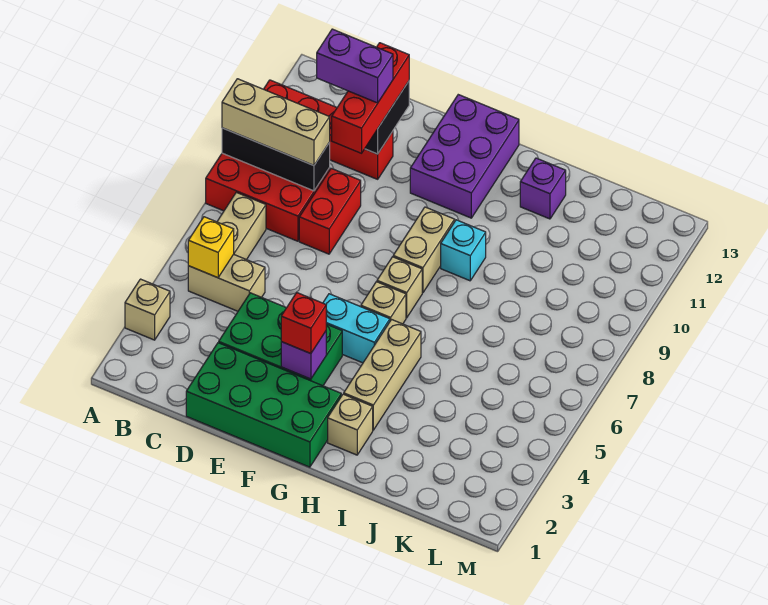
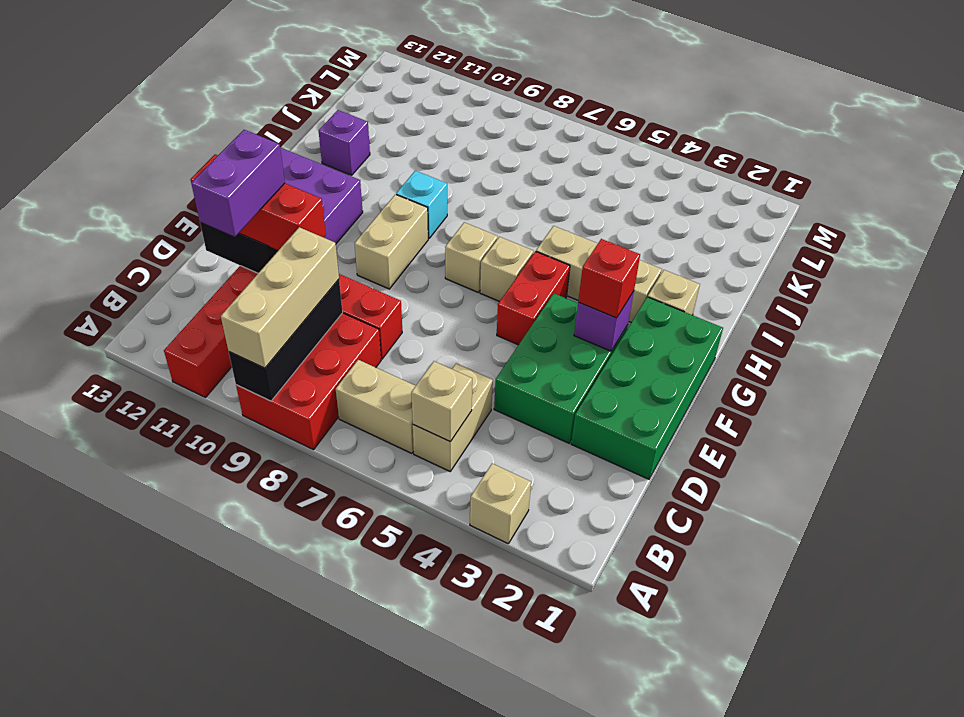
yellow brick B5 level 2 -> tan brick B5 level 2
cyan brick F5:G5 level 1 -> red brick F5:G5 level 1
tan brick G8:G9 level 1 -> tan brick F9:G9 level 1

